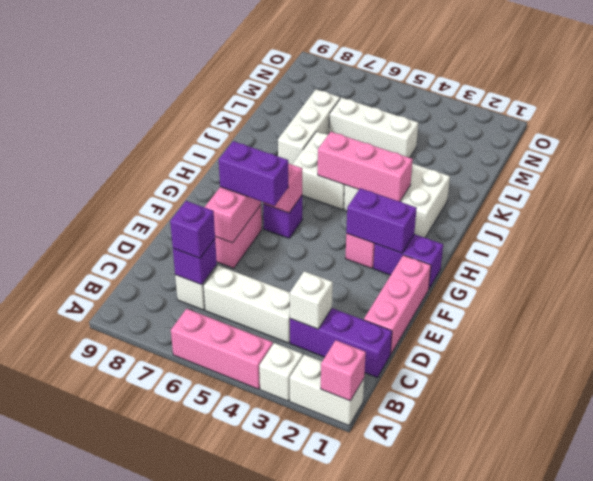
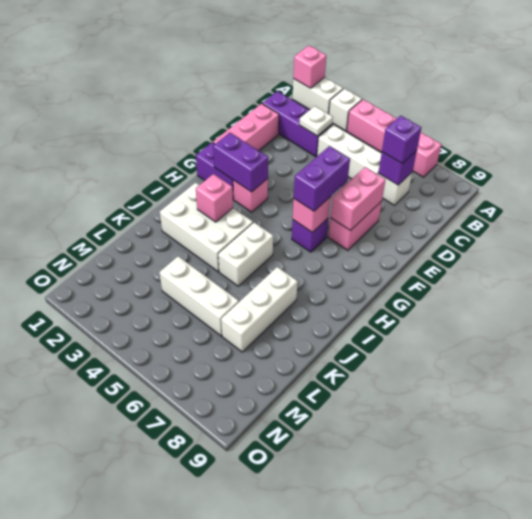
pink brick A4:A6 level 1 -> pink brick A4:A7 level 1
white brick C3 level 2 -> white plate C3 level 2
purple brick F6:F7 level 3 -> purple brick F6:G6 level 3
pink brick I3:I5 level 2 -> pink brick I3 level 2
white brick I5:J6 level 1 -> white brick I5:J5 level 1

